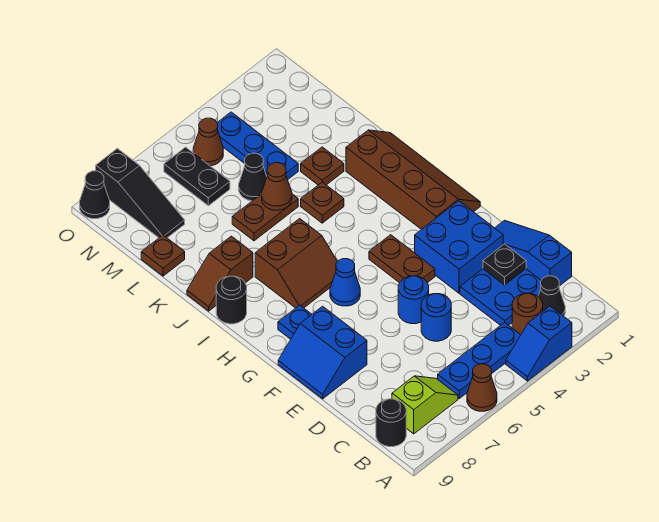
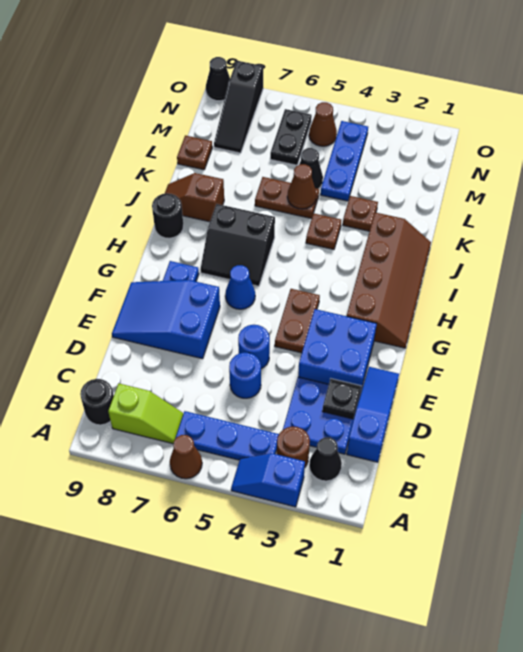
blue slope E8:F9 level 1 top 8 -> blue slope E7:F9 level 1 top 7
brown slope H6:I7 level 1 top I -> black slope H6:I7 level 1 top I

